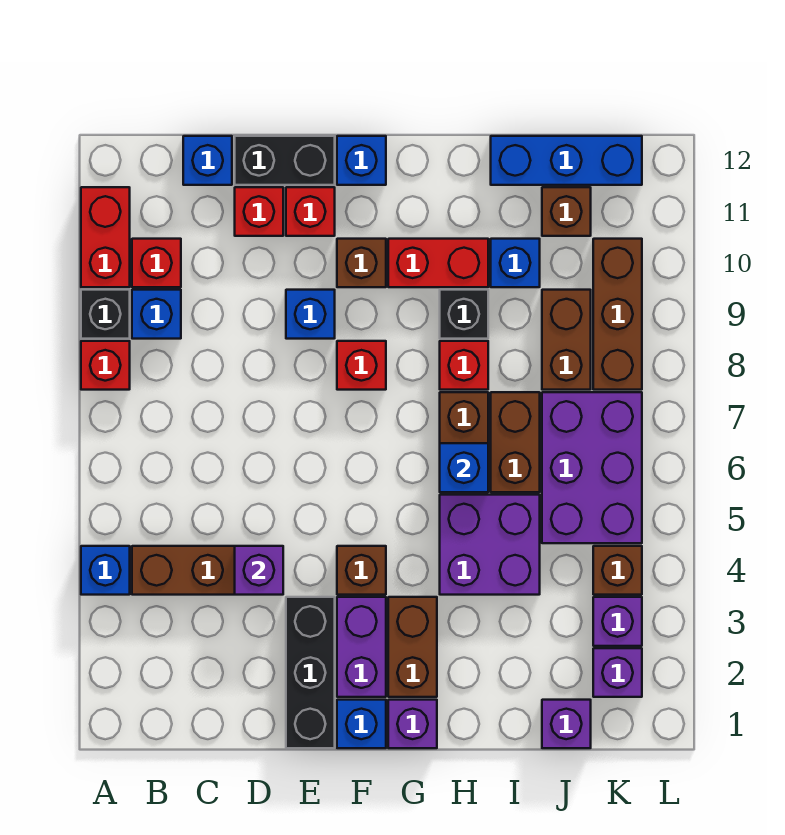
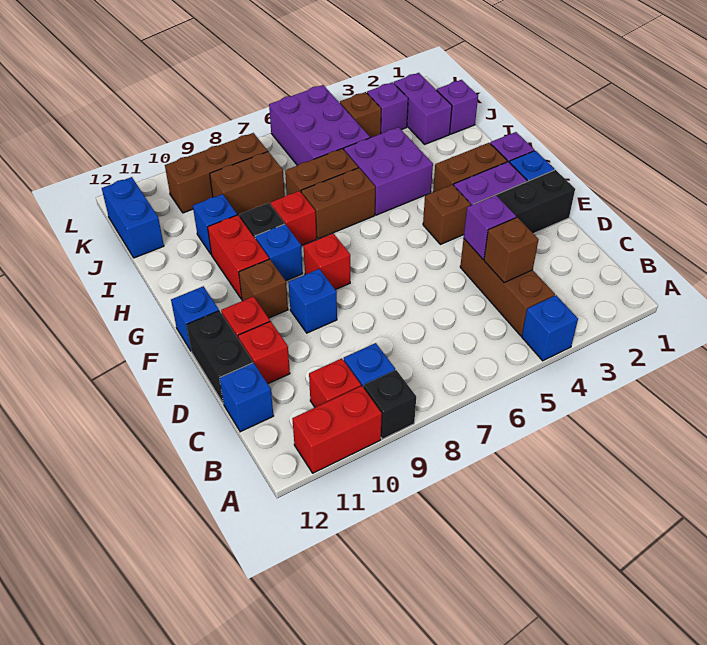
red brick A8 level 1 -> none
blue brick H6 level 2 -> blue brick G9 level 1
blue brick I12:K12 level 1 -> blue brick J12:K12 level 1
purple brick J5:K7 level 1 -> purple brick J5:L6 level 1
brown brick J11 level 1 -> brown brick C4 level 2
purple brick K2 level 1 -> purple brick J2:K2 level 1

